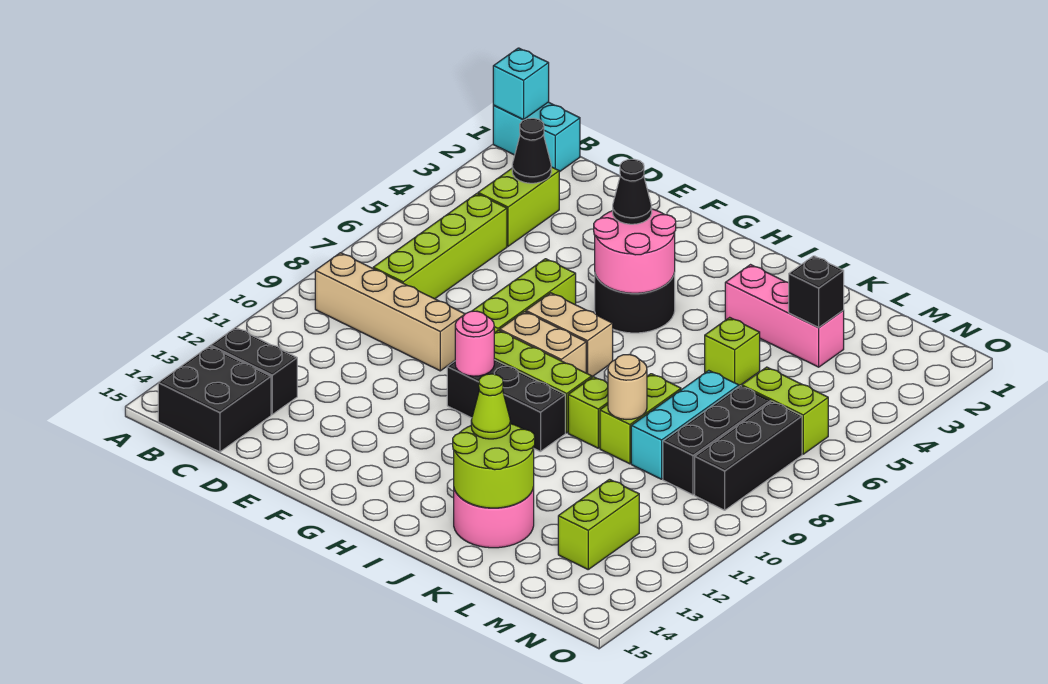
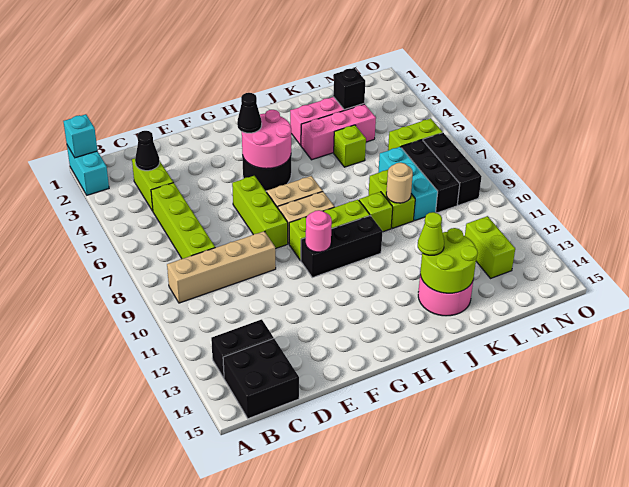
cyan brick A1:B1 level 1 -> cyan brick A1:A2 level 1
none -> pink brick J4:L4 level 1

